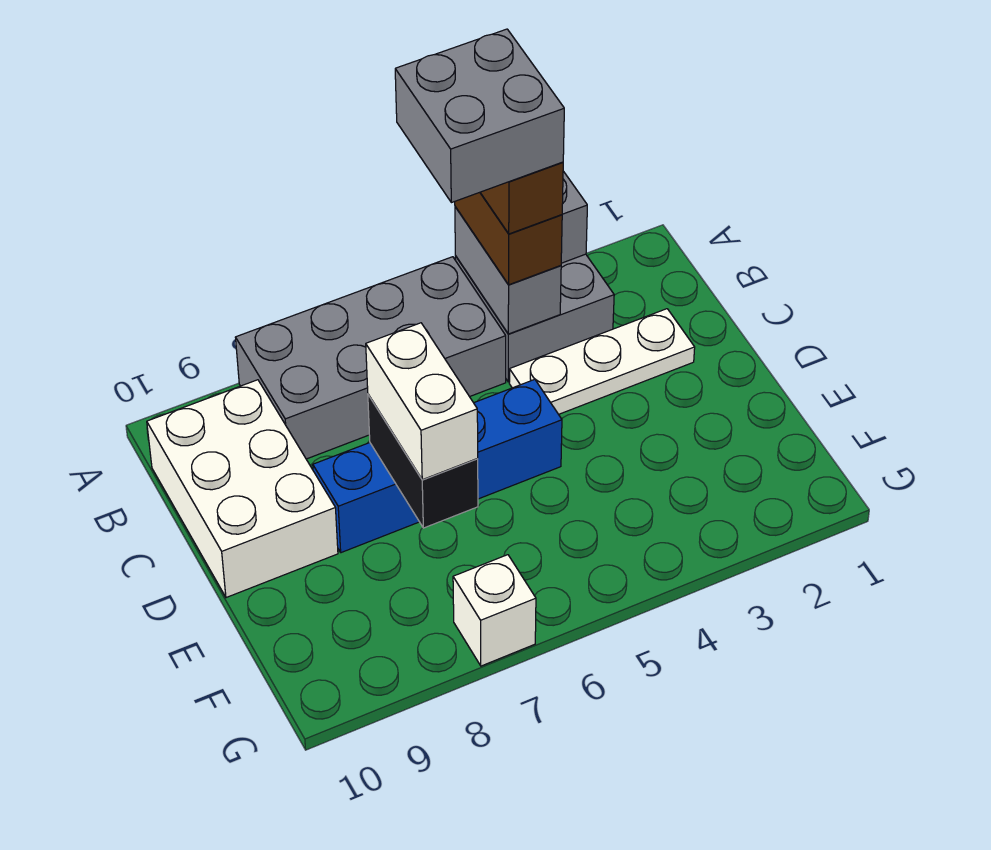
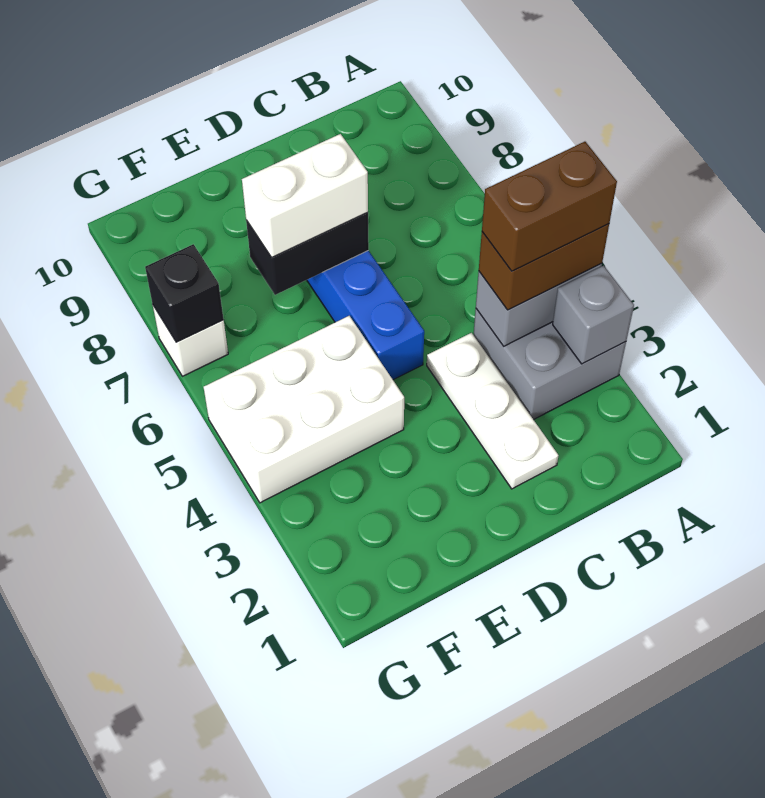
grey brick A4:B5 level 5 -> none
grey brick A5:B8 level 1 -> none
white brick B9:D10 level 1 -> white brick E4:G5 level 1
none -> black brick G7 level 2

